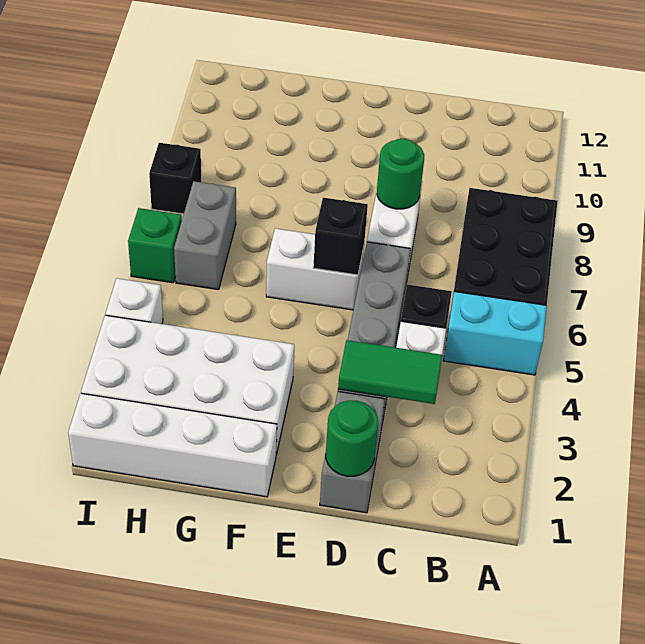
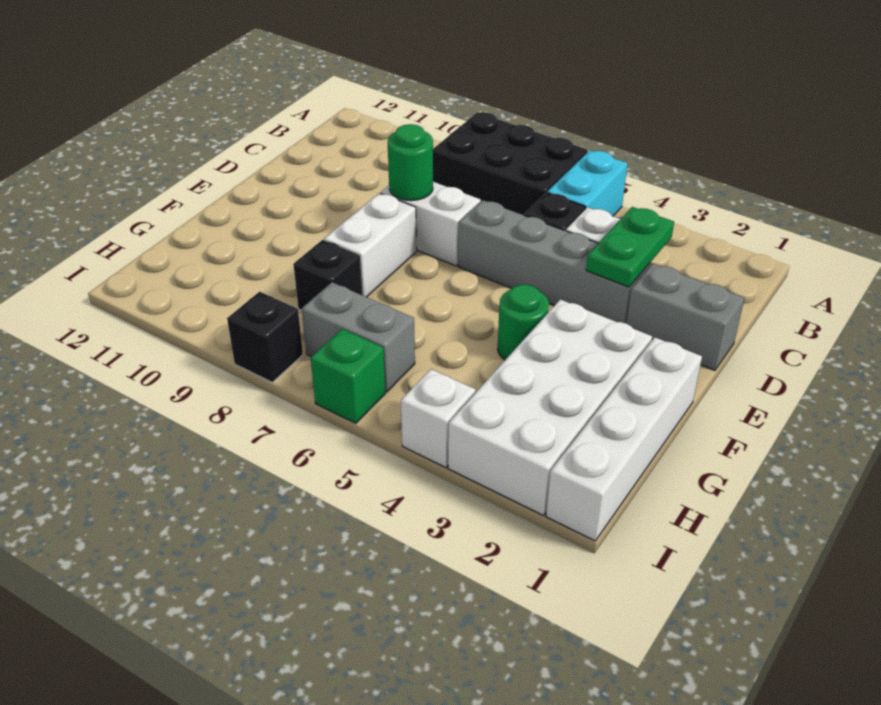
green tile C3:D3 level 2 -> green plate C3:D3 level 2
green round brick D1 level 2 -> green round brick F4 level 1
white brick E6:F6 level 1 -> white brick E8:F8 level 1
black brick E6 level 2 -> black brick G8 level 1

